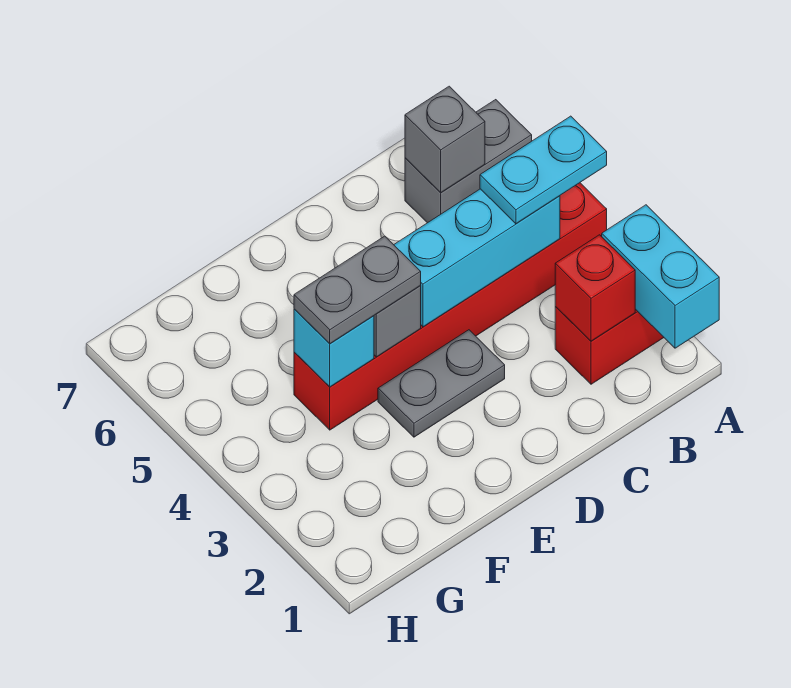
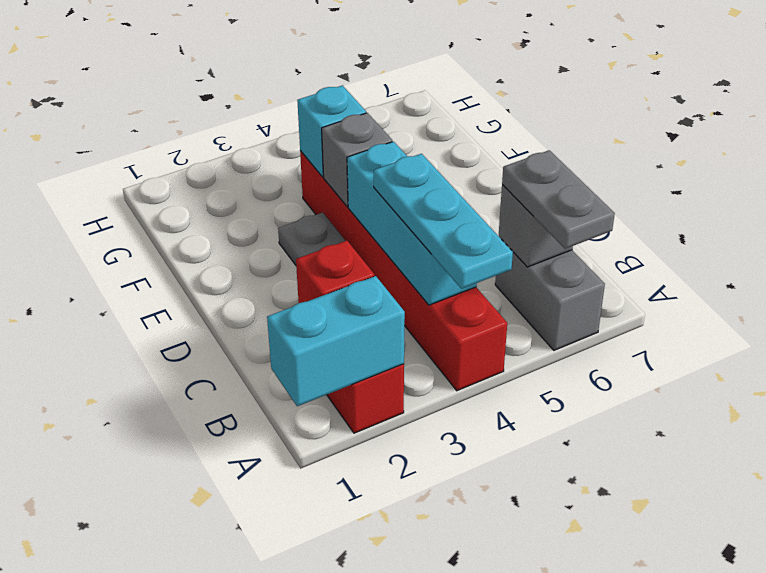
cyan plate A4:B4 level 3 -> cyan plate A4:C4 level 3
grey plate E4:F4 level 3 -> grey plate A6:B6 level 3

